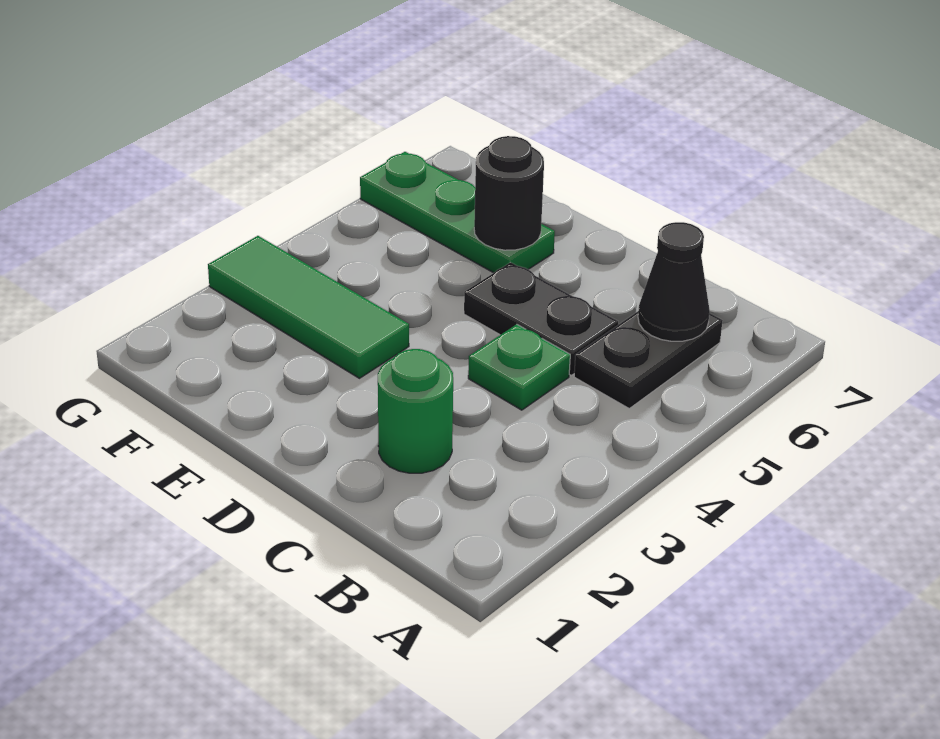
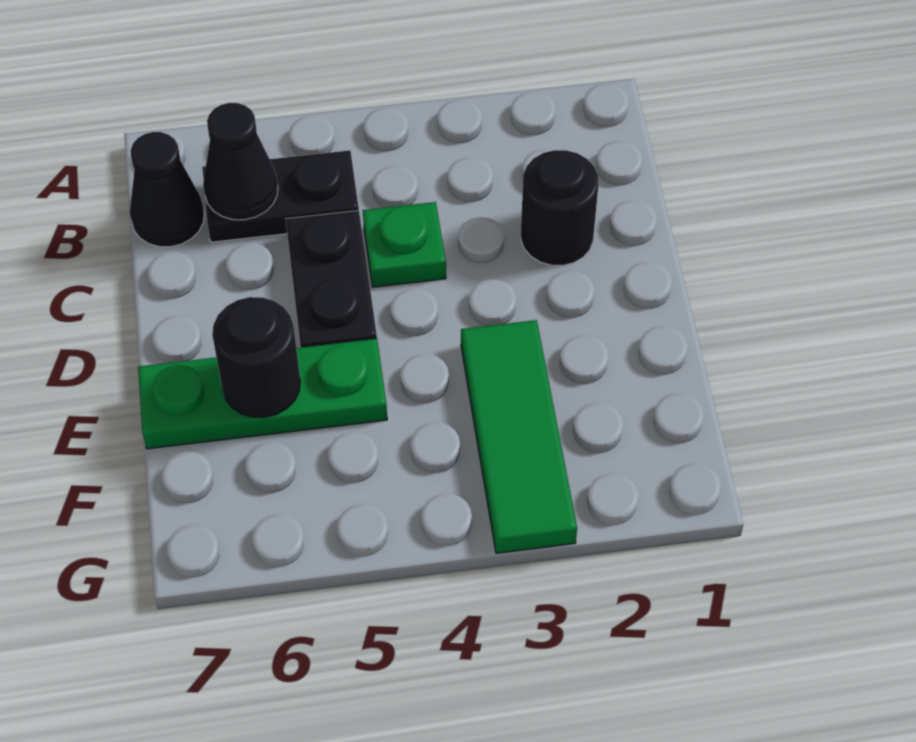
none -> black cone B7 level 1
green round brick C2 level 1 -> black round brick C2 level 1
green plate E6:G6 level 1 -> green plate E5:E7 level 1

